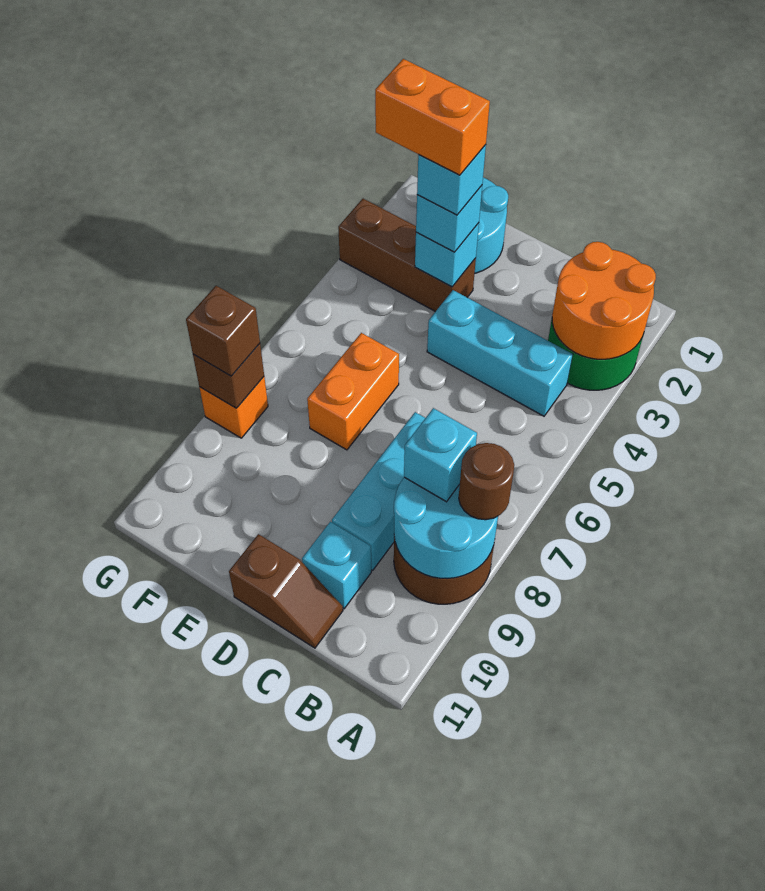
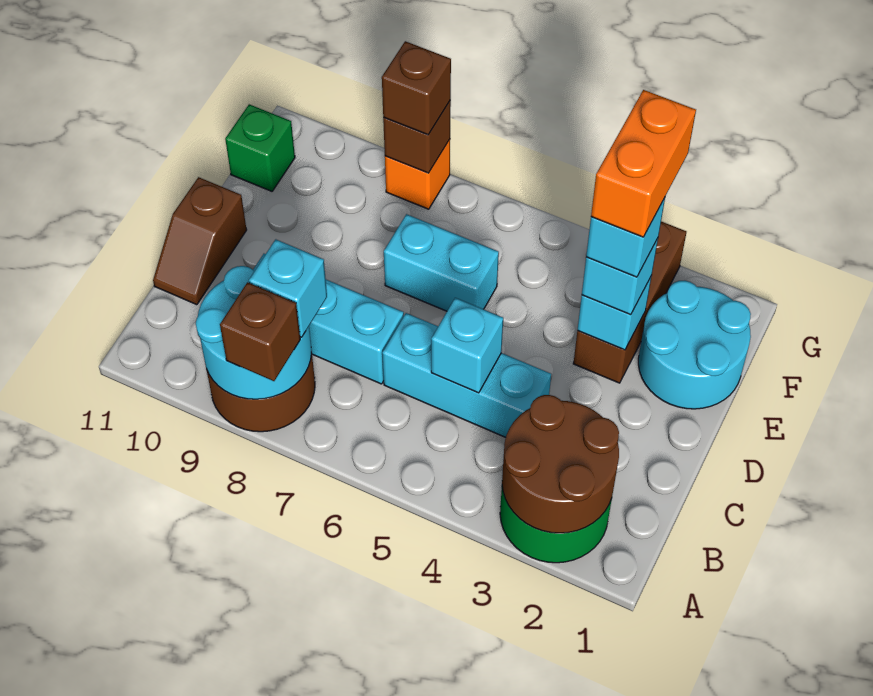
orange round brick A2:B3 level 2 -> brown round brick A2:B3 level 2
brown round brick A8 level 3 -> brown brick A8 level 3
cyan brick B4:D4 level 1 -> cyan brick C4:C6 level 1
cyan brick C10 level 1 -> cyan brick C5 level 2
orange brick E6:E7 level 1 -> cyan brick E6:E7 level 1
none -> green brick F11 level 1

